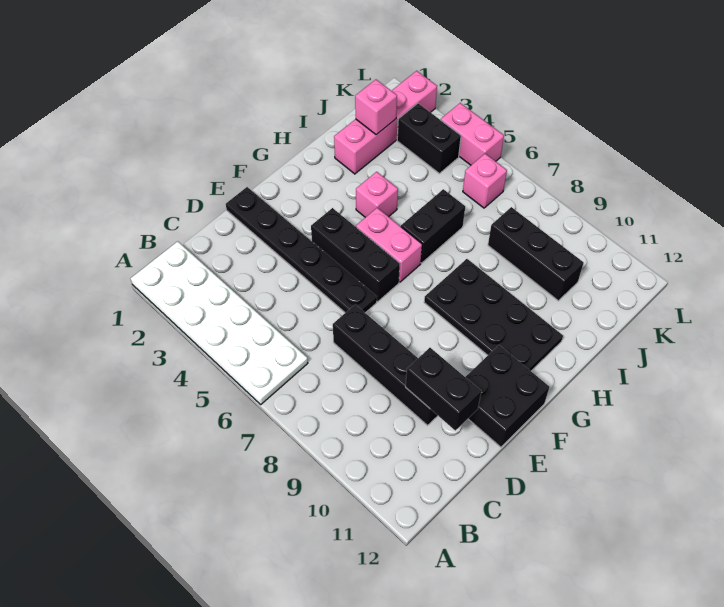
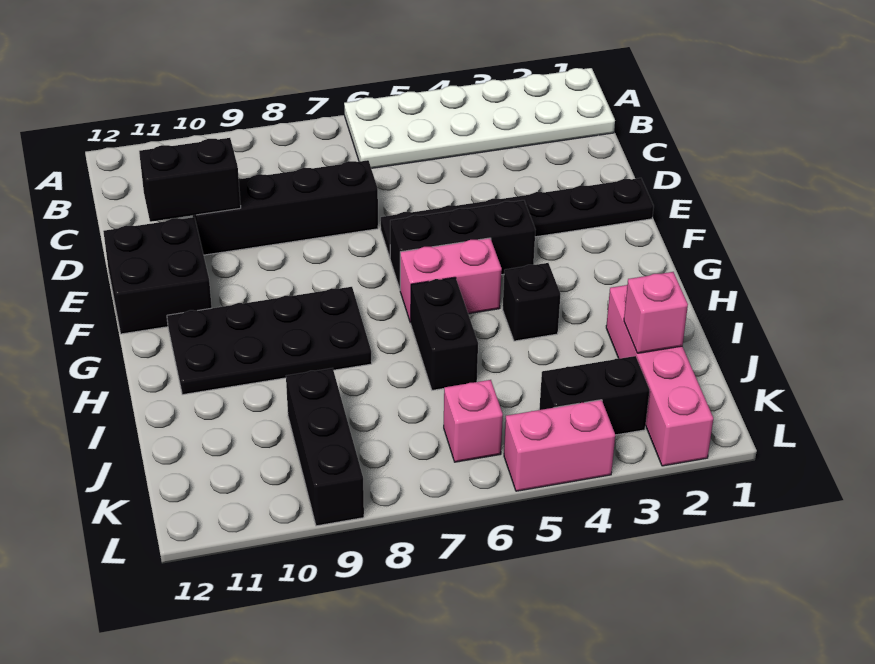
pink brick H4 level 1 -> black brick H4 level 1
black brick J8:J10 level 1 -> black brick J9:L9 level 1

